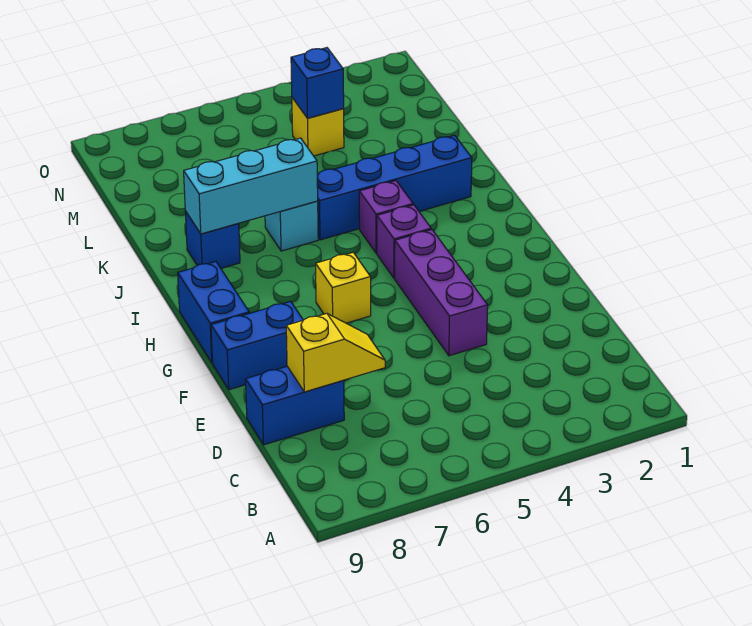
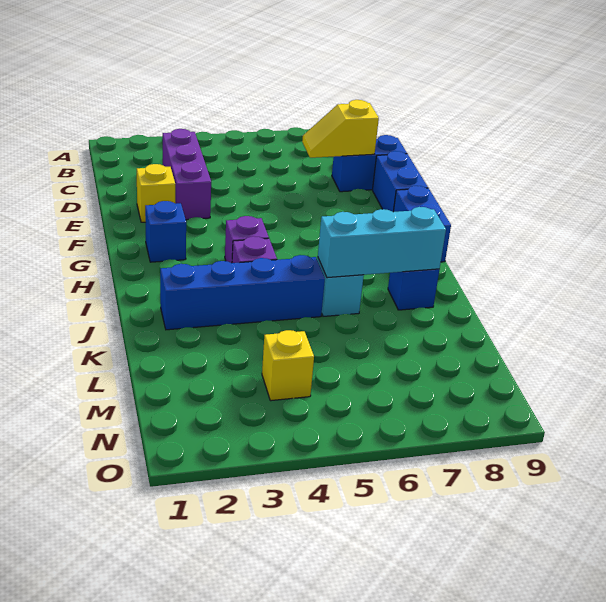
purple brick E4:G4 level 1 -> purple brick C3:E3 level 1
blue brick F8:F9 level 1 -> blue brick E9:F9 level 1
yellow brick G6 level 1 -> yellow brick E2 level 1
blue brick M4 level 2 -> blue brick G2 level 1

